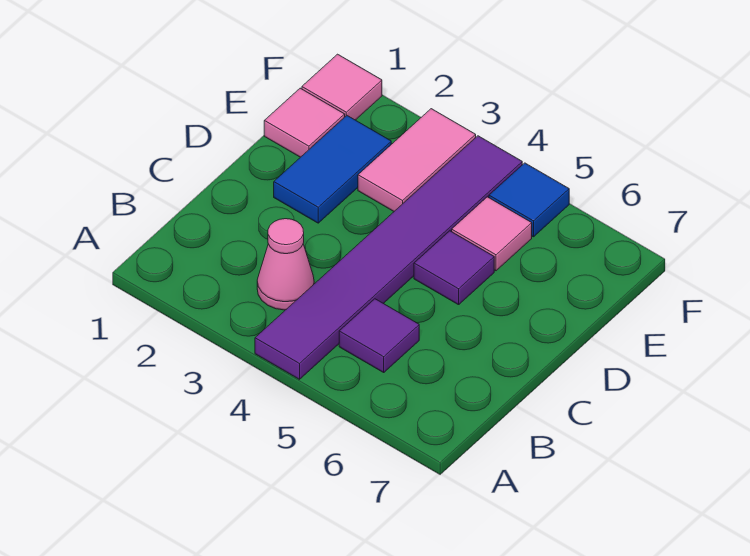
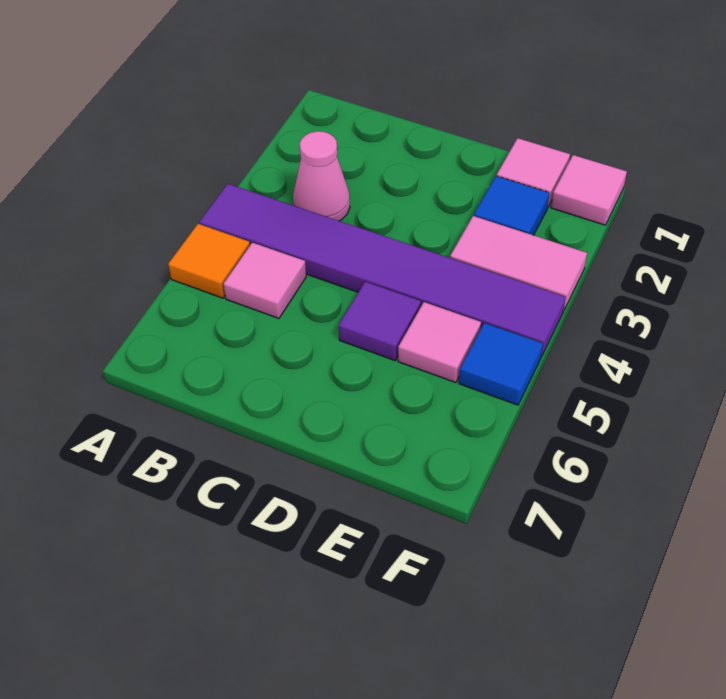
none -> orange tile A5 level 1
purple tile B5 level 1 -> pink tile B5 level 1
blue tile D2:E2 level 1 -> blue tile E2 level 1

